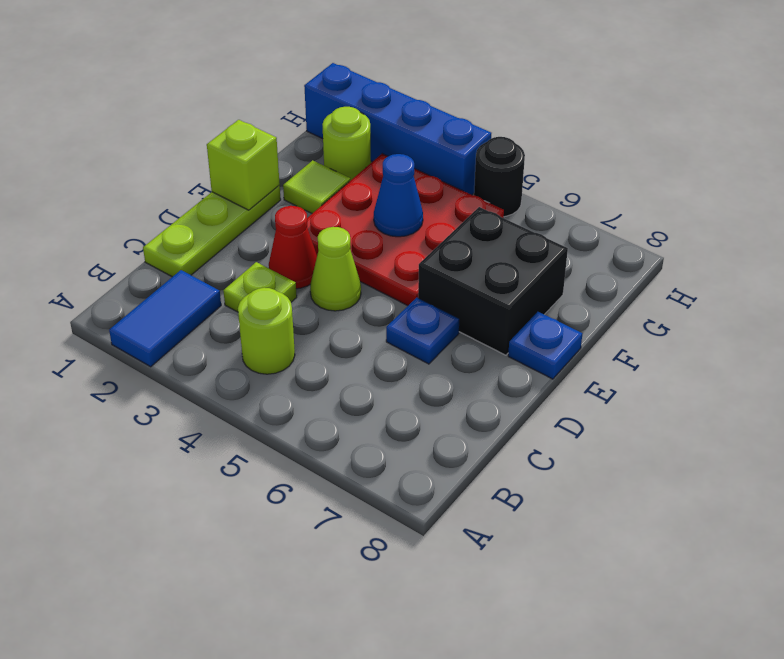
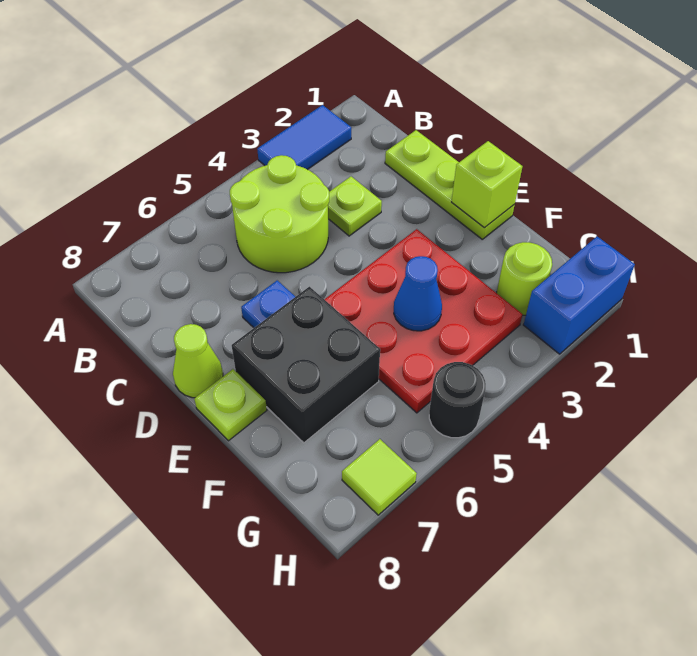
blue tile A2:B2 level 1 -> blue tile A2:A3 level 1
lime round brick B4 level 1 -> lime round brick B4:C5 level 1
red cone D3 level 1 -> none
lime cone D4 level 1 -> lime cone D8 level 1
blue plate E8 level 1 -> lime plate E8 level 1
lime tile F2 level 1 -> lime tile H7 level 1
blue brick H1:H4 level 1 -> blue brick H1:H2 level 1

